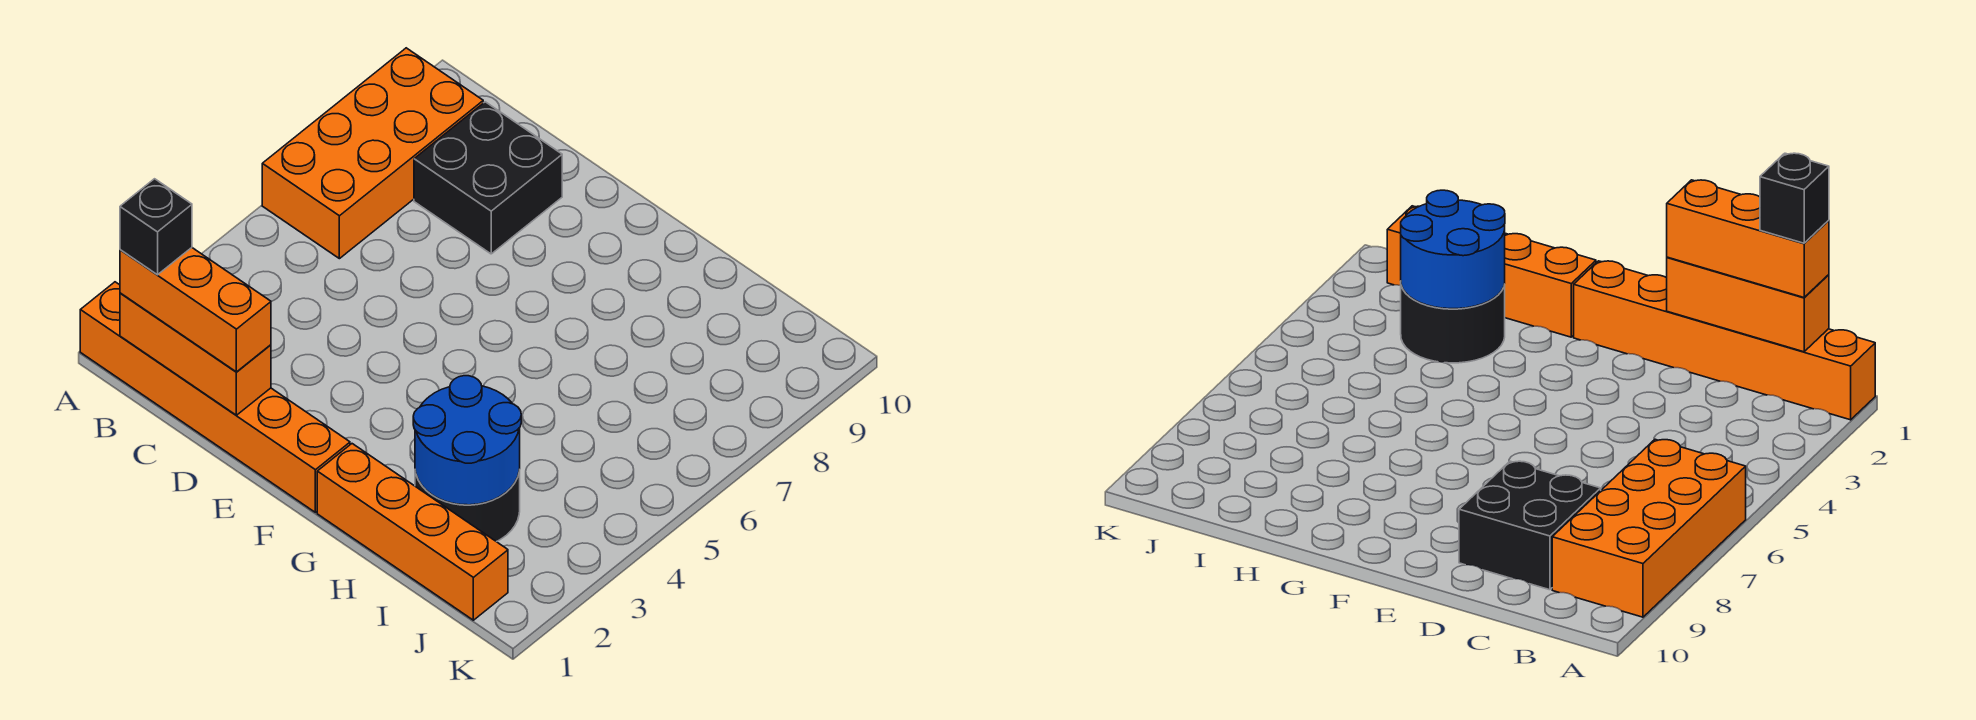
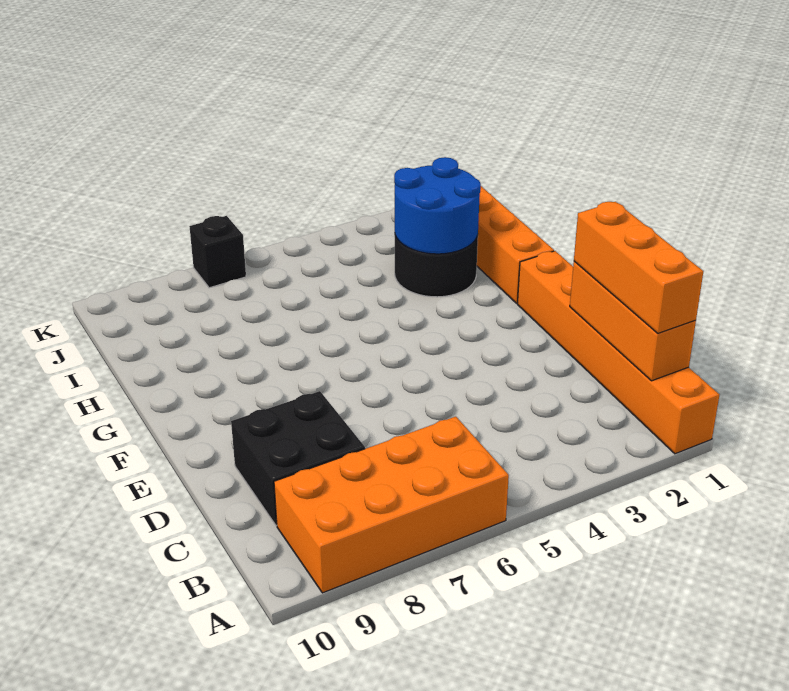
black brick B1 level 4 -> black brick K7 level 1

